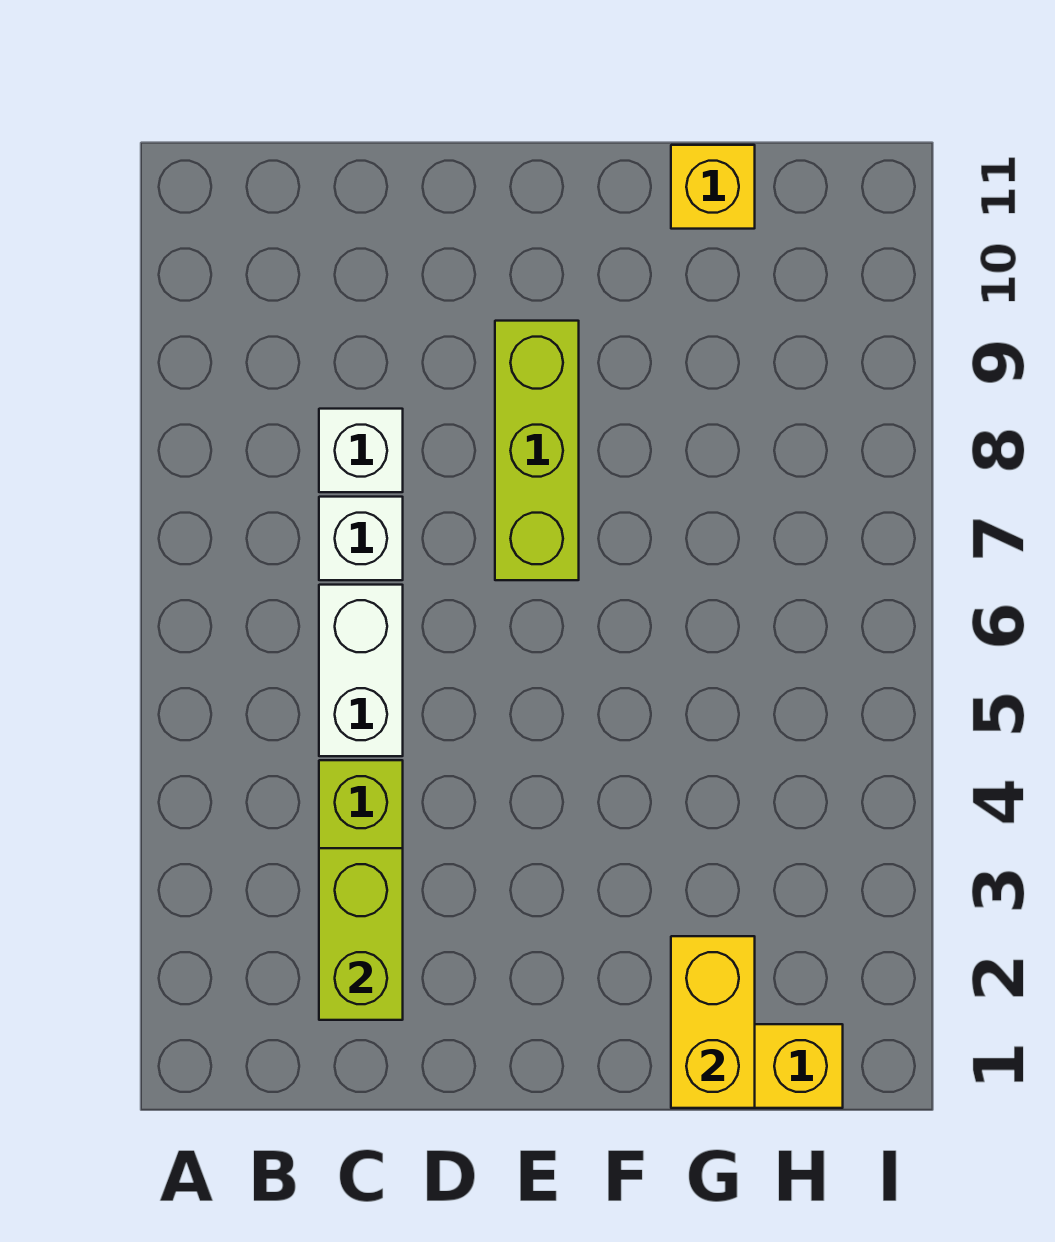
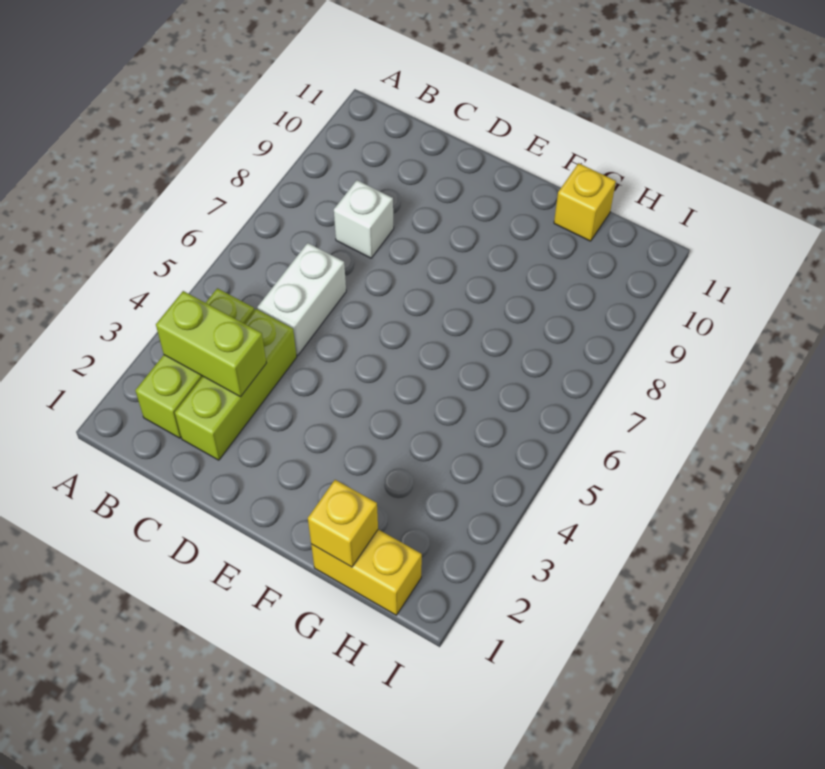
lime brick C2:C3 level 2 -> lime brick B3:C3 level 2
white brick C7 level 1 -> none
lime brick E7:E9 level 1 -> lime brick B2:B4 level 1
yellow brick G1:G2 level 2 -> yellow brick G1 level 2

